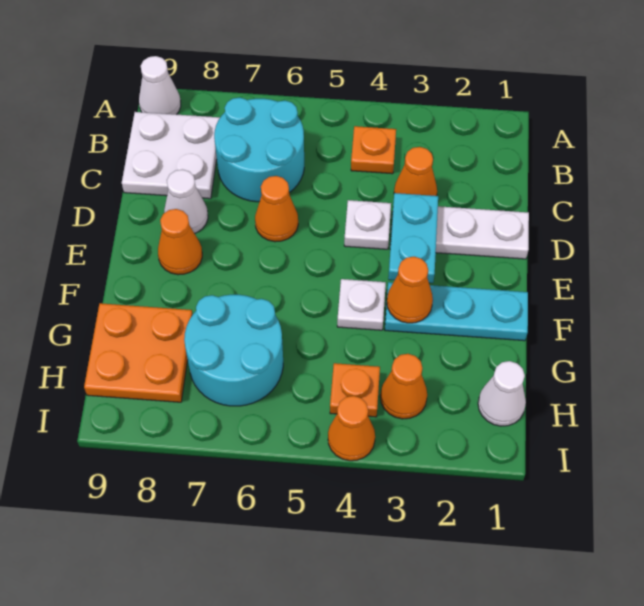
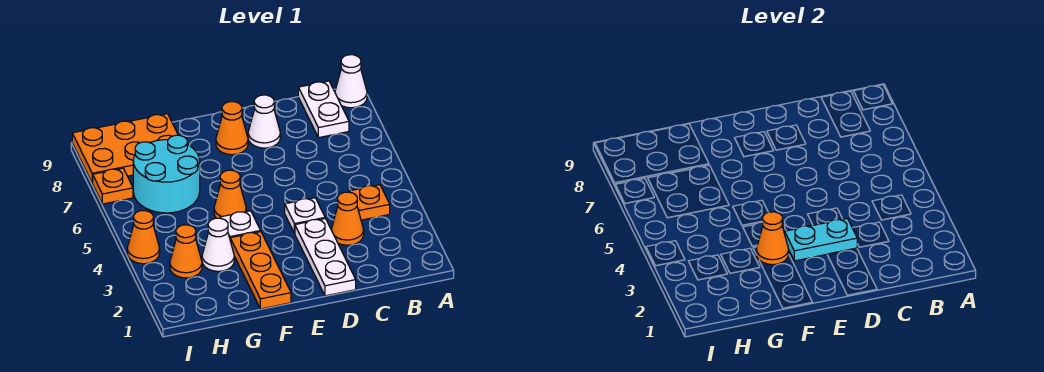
cyan round brick B6:C7 level 1 -> none
white plate B8:C9 level 1 -> white plate B8:B9 level 1
orange cone D6 level 1 -> orange cone F5 level 1
cyan plate F1:F3 level 1 -> orange plate F1:F3 level 1
orange plate G8:H9 level 1 -> orange plate G8:I9 level 1
white cone H1 level 1 -> white cone G3 level 1
orange plate H4 level 1 -> orange plate I7 level 1

